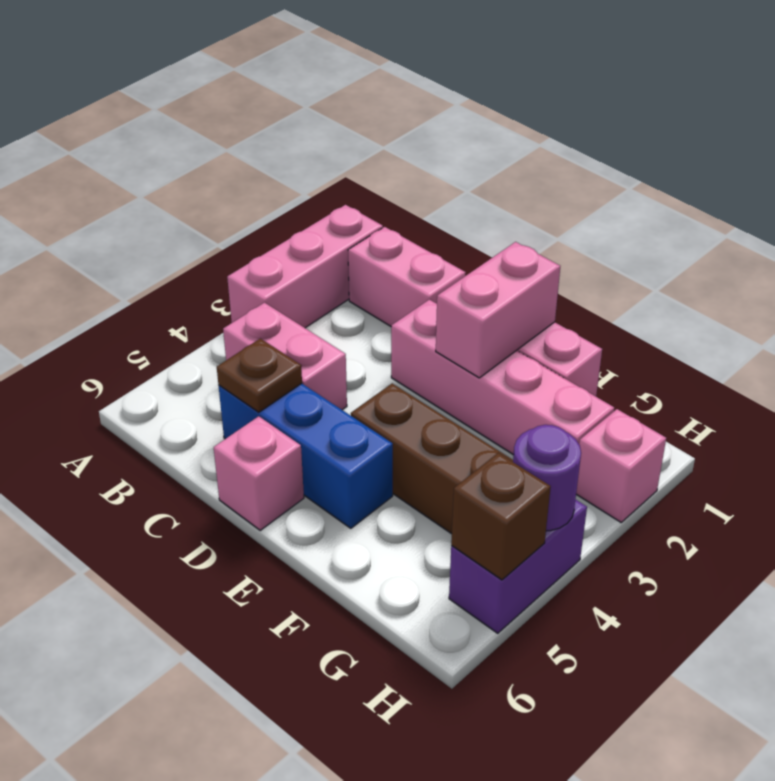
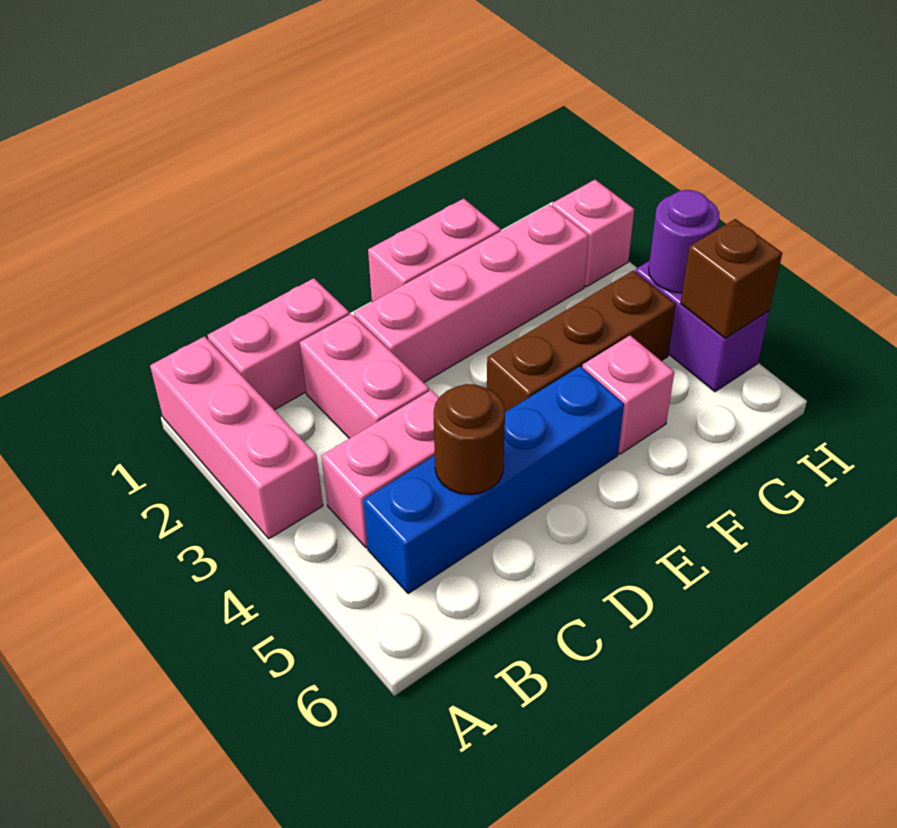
blue brick C5:E5 level 1 -> blue brick B5:E5 level 1
brown plate C5 level 2 -> brown round brick C5 level 2
pink brick D6 level 1 -> pink brick F5 level 1
pink brick E1:E2 level 2 -> pink brick C2:C3 level 1

